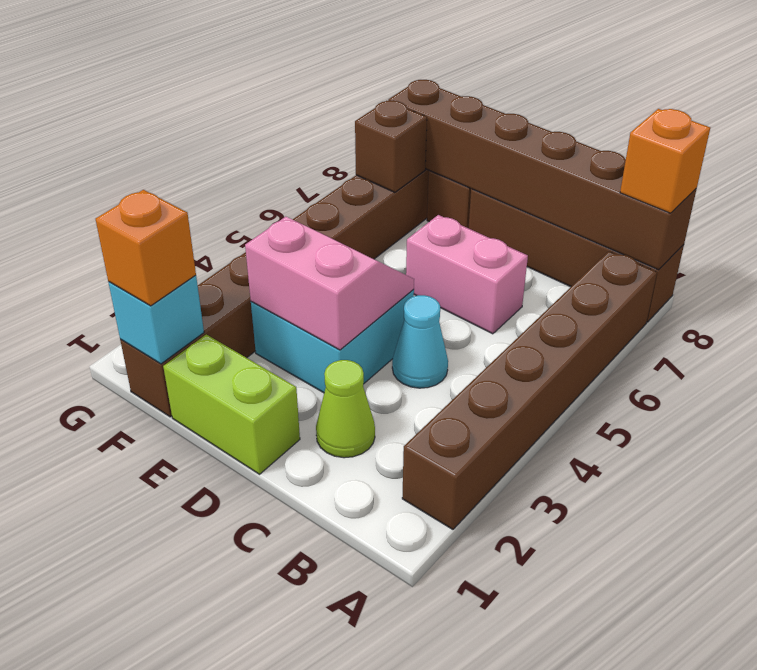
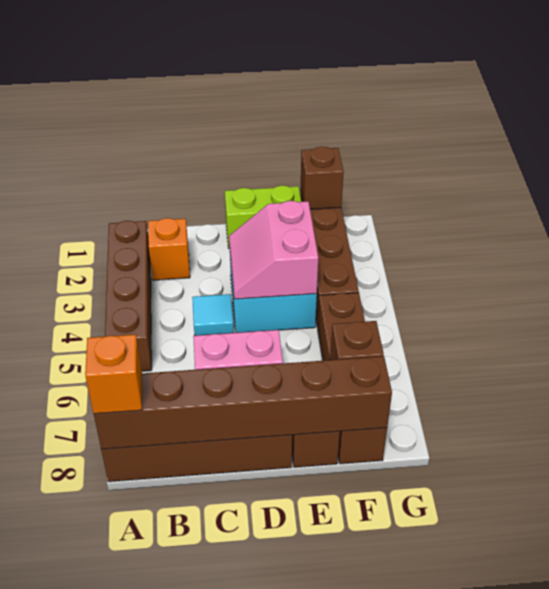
brown brick A2:A7 level 1 -> brown brick A2:A5 level 1
lime cone C2 level 1 -> none
cyan cone C4 level 1 -> cyan tile C4 level 1
pink slope D3:E4 level 2 top 3 -> pink slope D3:E4 level 2 top E
cyan brick F1 level 2 -> brown brick F1 level 2
orange brick F1 level 3 -> orange brick B2 level 1

